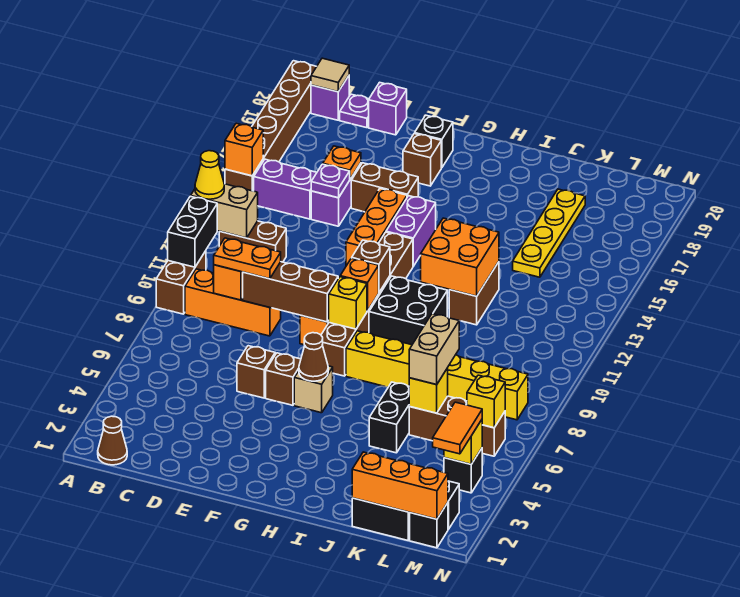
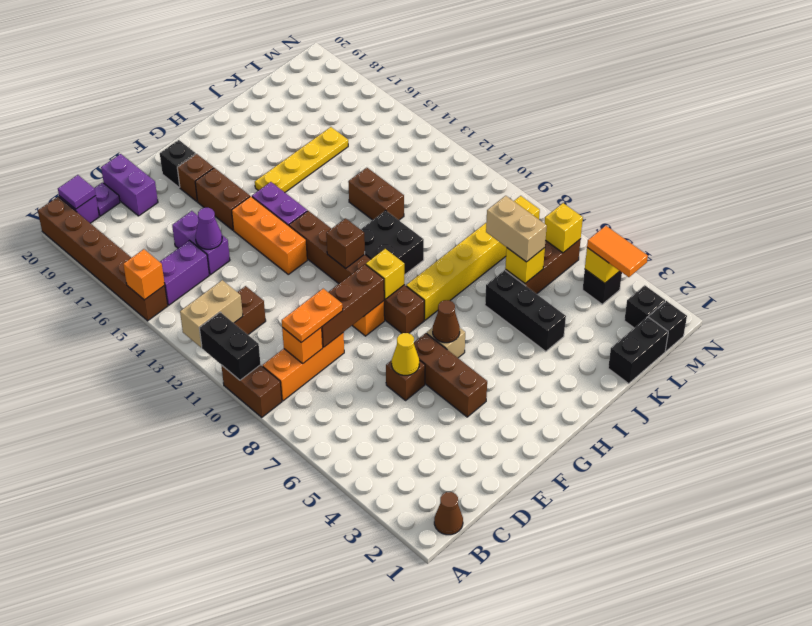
yellow cone A12 level 3 -> yellow cone E6 level 2
tan tile B20 level 2 -> purple tile B20 level 2
purple plate D15 level 2 -> purple cone D15 level 2
orange plate D16 level 2 -> none
purple brick D20 level 1 -> purple brick D19:D20 level 1
brown brick E16:F16 level 1 -> brown brick F16:F17 level 1
brown brick F6 level 1 -> brown brick F4:F6 level 1
orange brick G10 level 2 -> none
orange brick I12:J13 level 2 -> none
black brick J5:J6 level 1 -> black brick J4:J6 level 1
orange brick K1:M1 level 2 -> none
yellow plate K15:K18 level 1 -> yellow plate H16:K16 level 1

